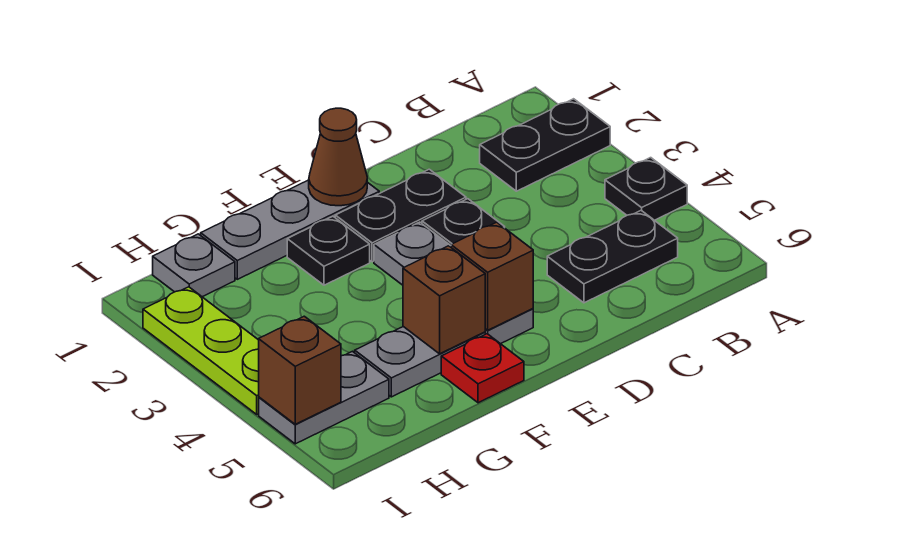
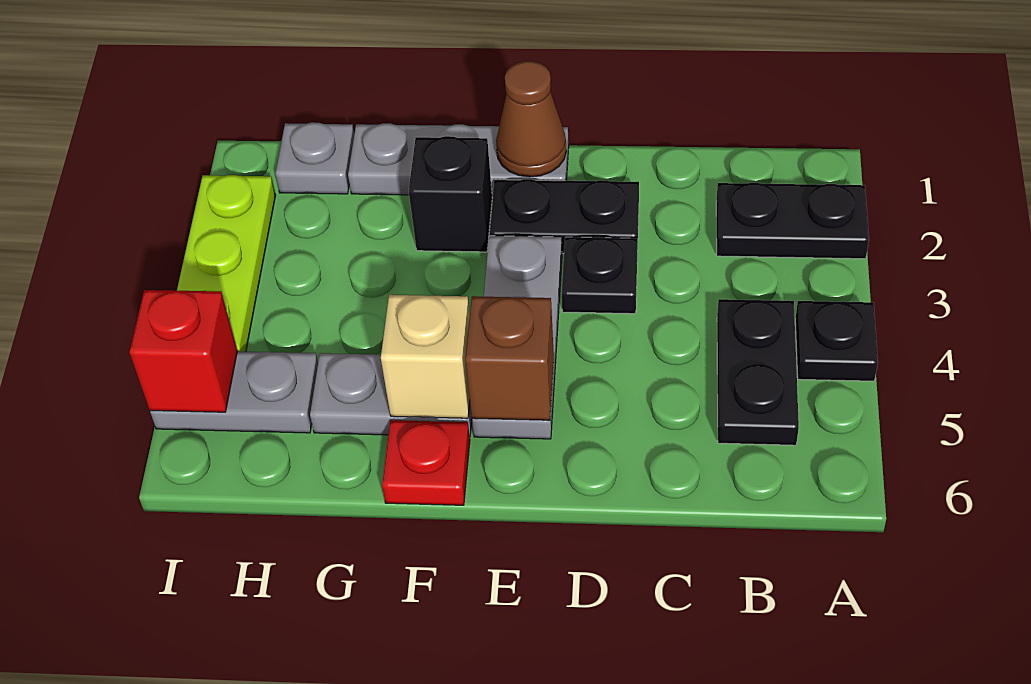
black plate B5:C5 level 1 -> black plate B4:B5 level 1
black plate F2 level 1 -> black brick F2 level 1
brown brick F5 level 2 -> tan brick F5 level 2
brown brick I5 level 2 -> red brick I5 level 2

